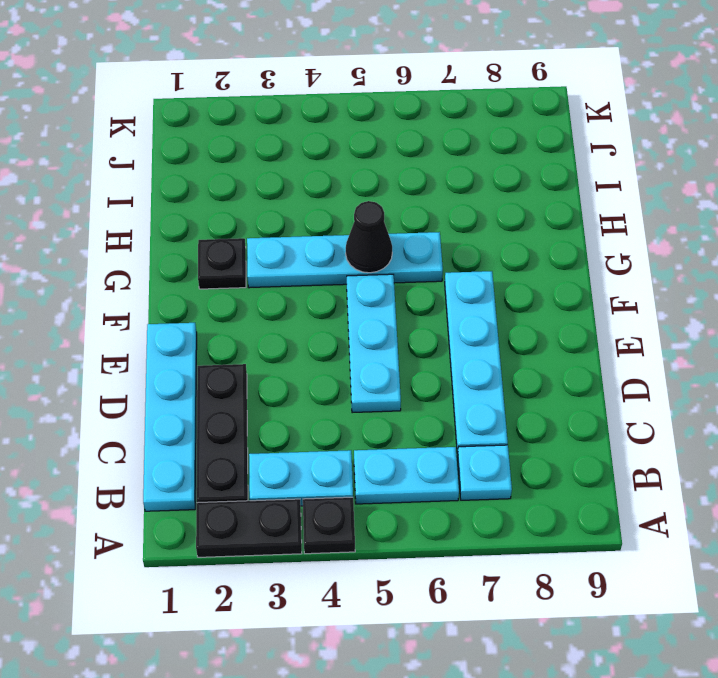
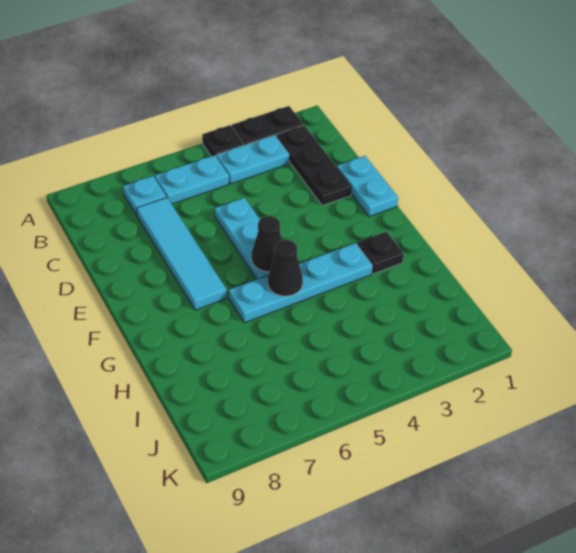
cyan plate B1:E1 level 1 -> cyan plate D1:E1 level 1
cyan plate C7:F7 level 1 -> cyan tile C7:F7 level 1
none -> black cone F5 level 2

